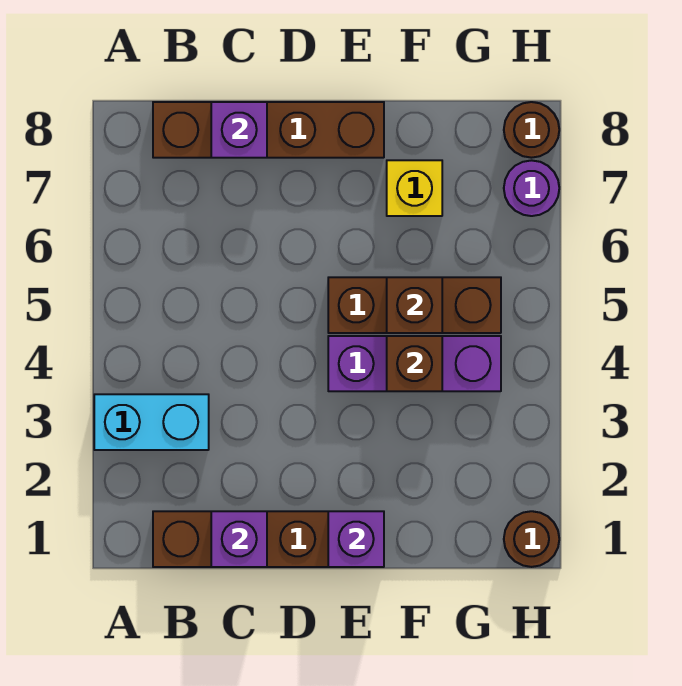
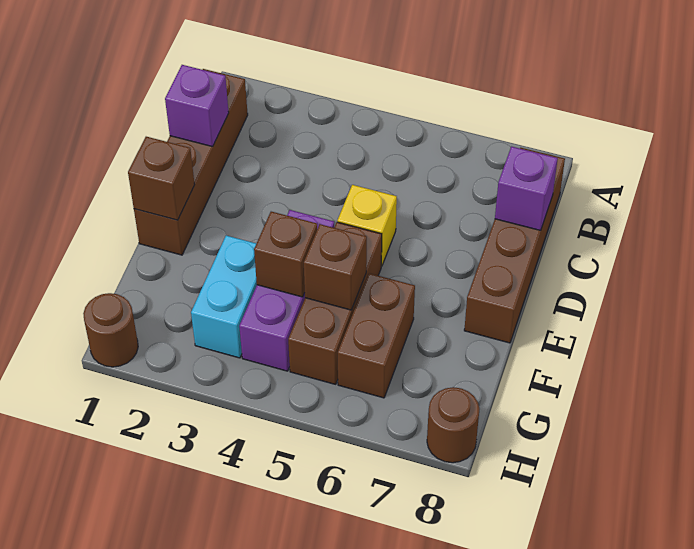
cyan brick A3:B3 level 1 -> cyan brick F3:G3 level 1
purple brick E1 level 2 -> brown brick E1 level 2
none -> brown brick F6:G6 level 1
yellow brick F7 level 1 -> yellow brick D5 level 1
purple round brick H7 level 1 -> none

